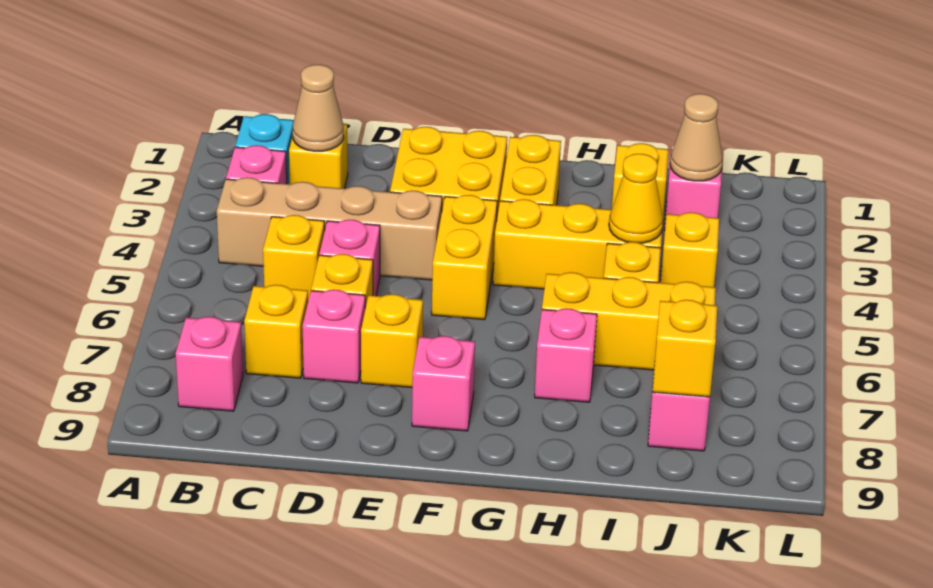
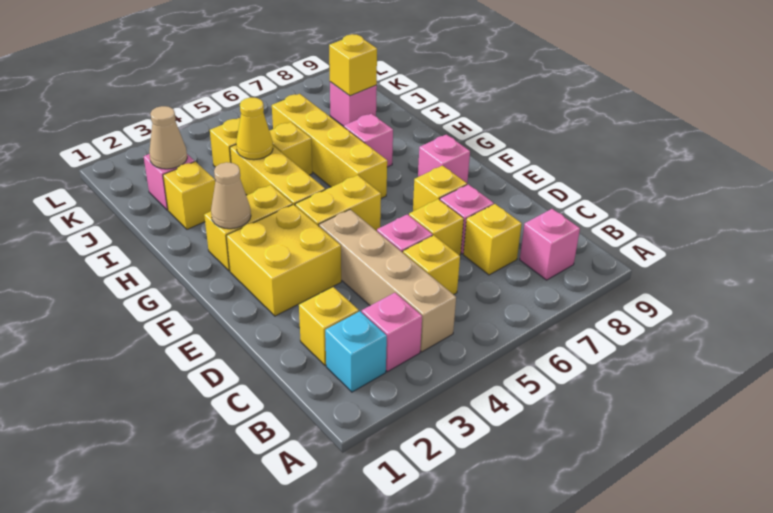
tan cone C2 level 2 -> tan cone G2 level 2
yellow brick H6:J6 level 1 -> yellow brick G6:J6 level 1

